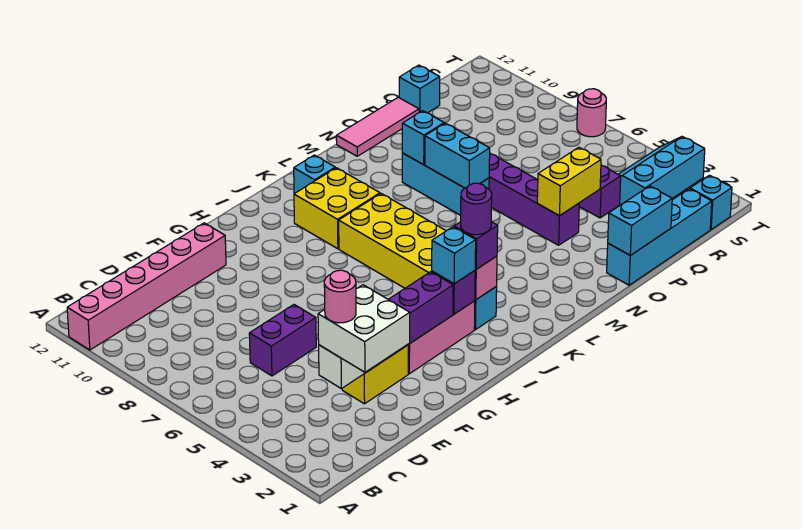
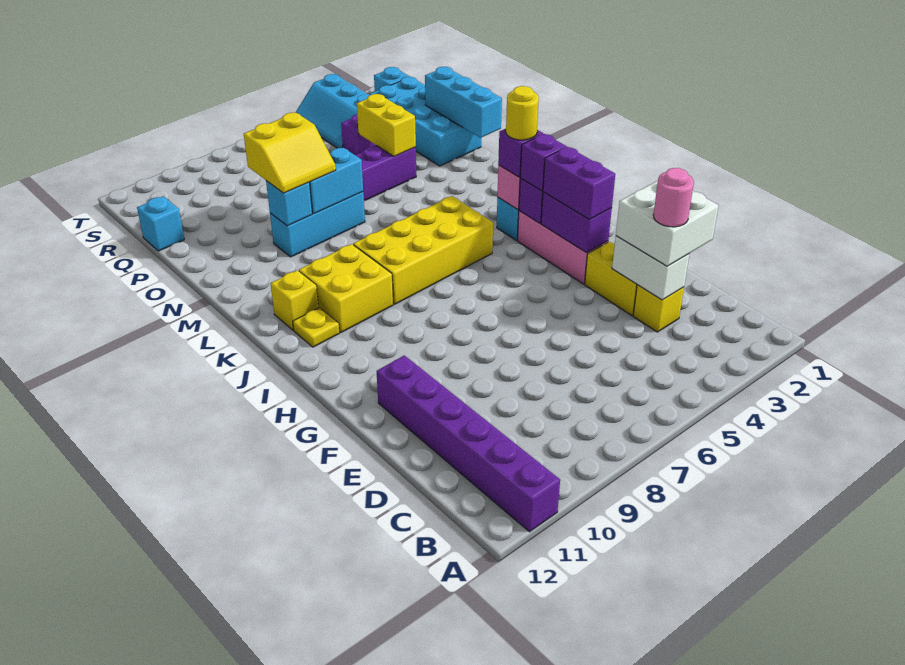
pink brick A11:F11 level 1 -> purple brick A11:F11 level 1
none -> yellow brick D3 level 1
purple brick D6:E6 level 1 -> purple brick G3:H3 level 3
cyan brick I3 level 3 -> purple brick I3 level 3
purple round brick J3 level 4 -> yellow round brick J3 level 4
none -> yellow plate J11 level 1
cyan brick K11 level 1 -> yellow brick K11 level 1
none -> yellow slope N8:O9 level 3 top O
pink tile N12:P12 level 1 -> none
cyan brick O1:R1 level 1 -> cyan brick O1:R2 level 1
cyan brick O1:P1 level 2 -> cyan brick N1:P1 level 2
pink round brick T7 level 1 -> none

